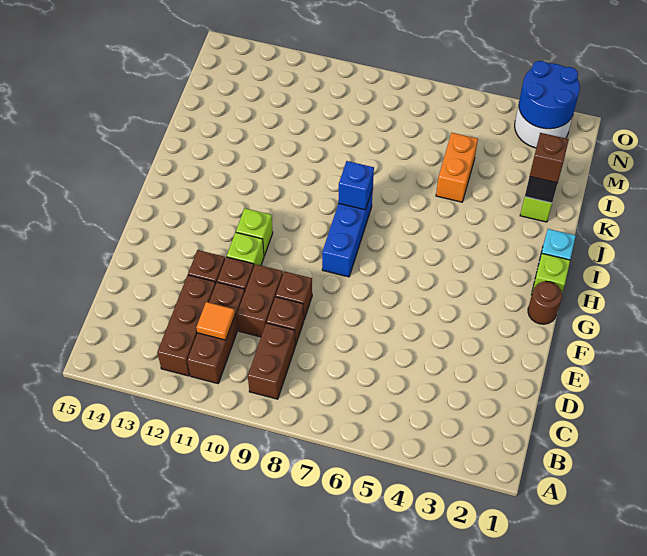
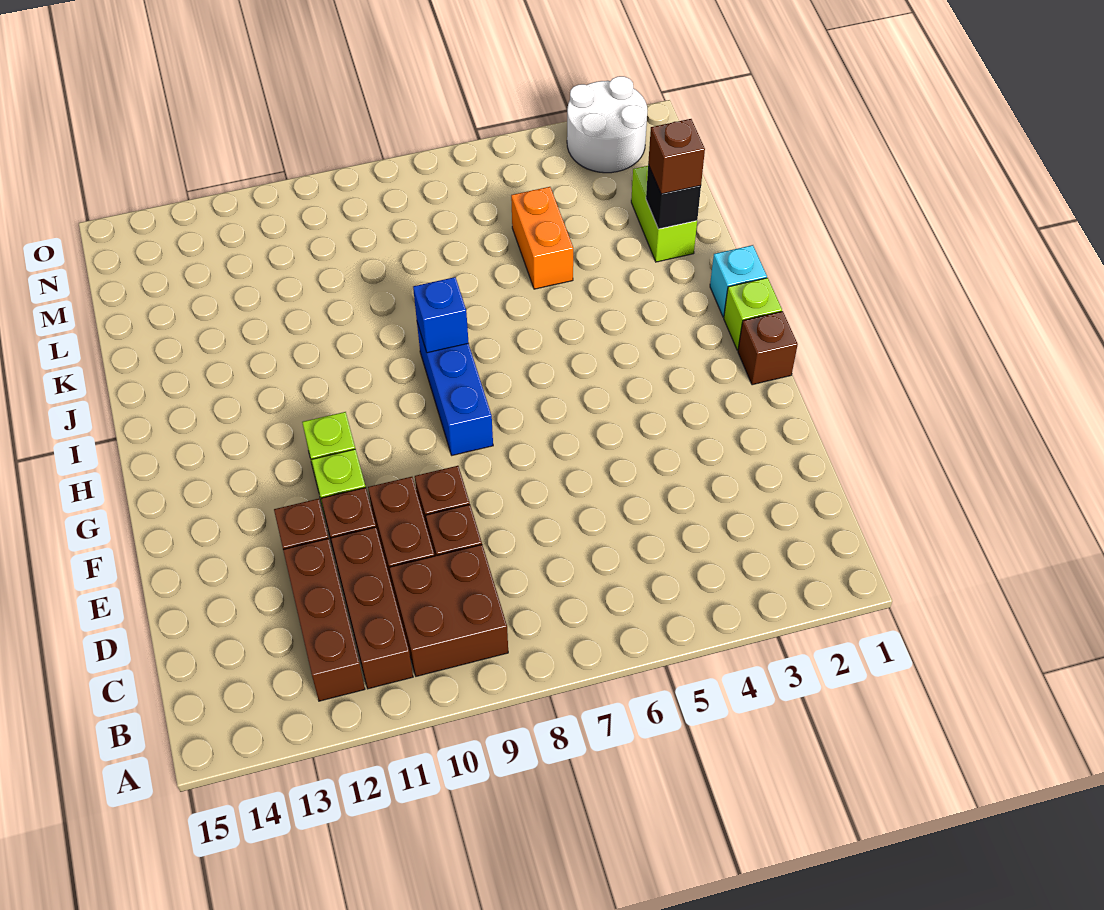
brown brick B9:C9 level 1 -> brown brick B9:C10 level 1
orange tile C11 level 2 -> none
brown round brick G1 level 1 -> brown brick G1 level 1
blue round brick N2:O3 level 2 -> none

